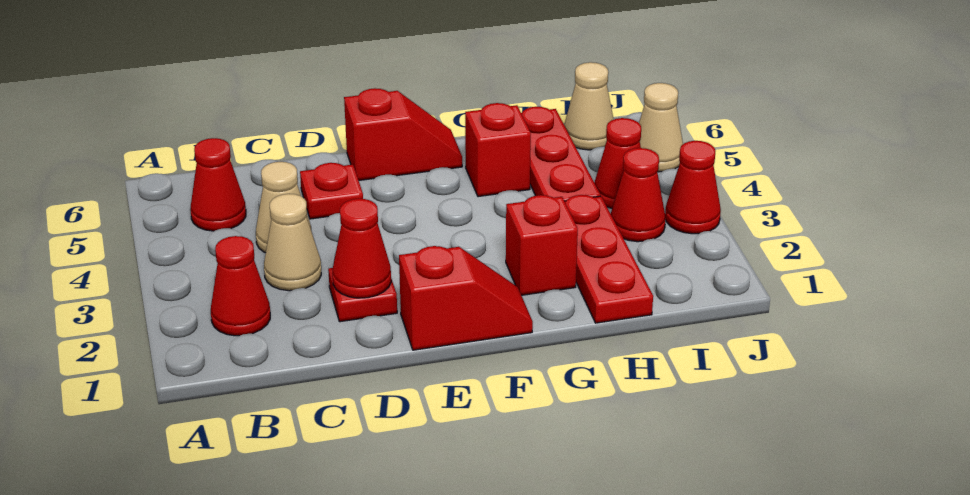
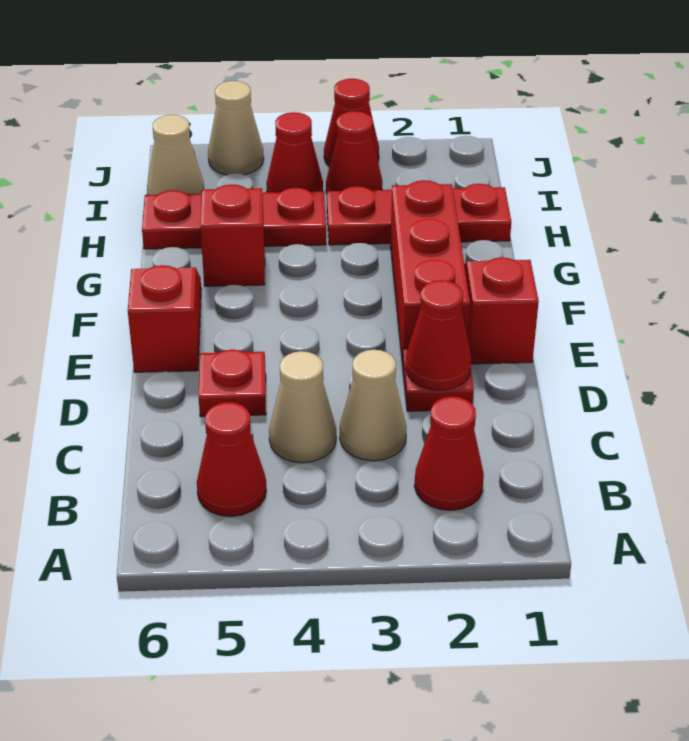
red brick G2 level 1 -> red brick E2:G2 level 1

